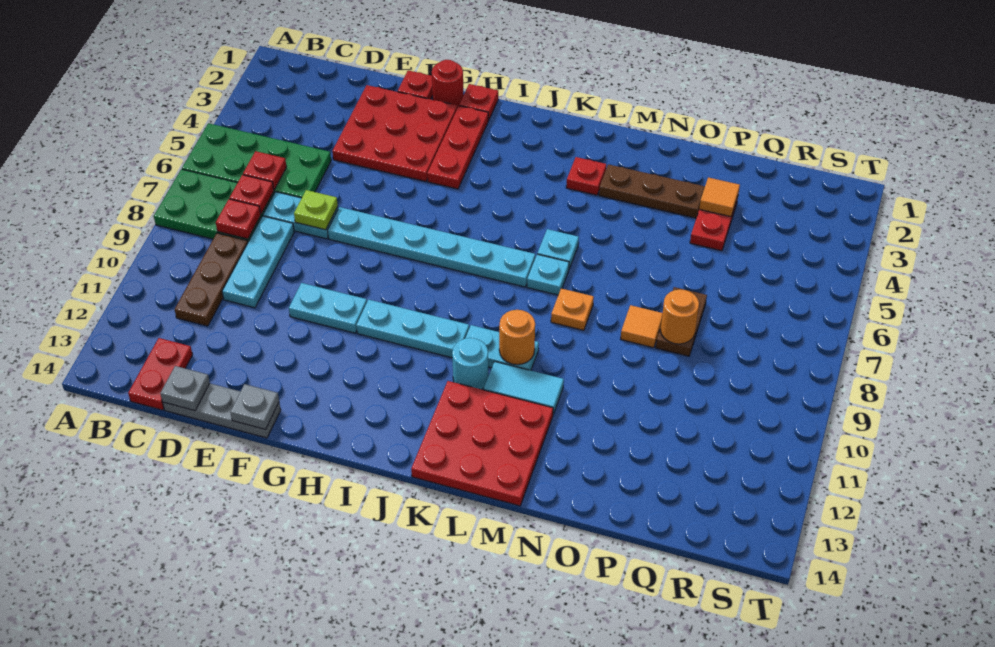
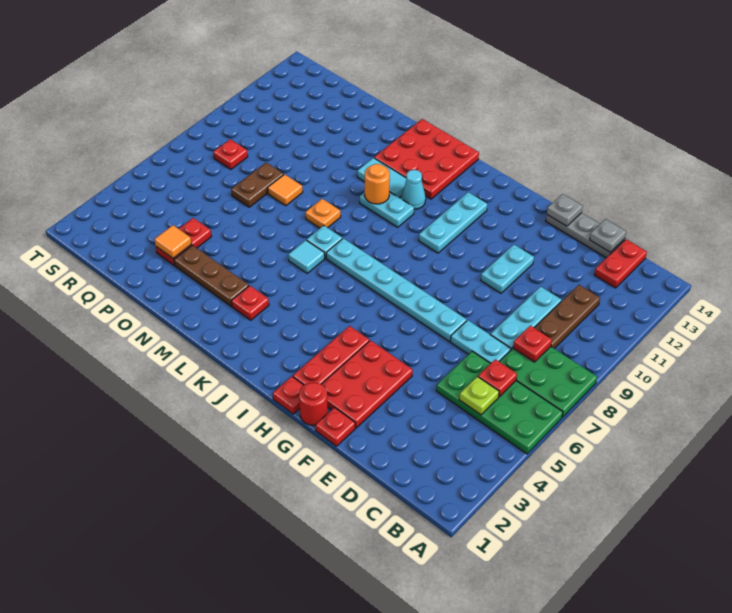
red plate C7 level 2 -> red plate R8 level 1
red plate E2:G4 level 1 -> red plate F2:G4 level 1
lime plate E7 level 2 -> lime plate C5 level 2
cyan plate F10:G10 level 1 -> cyan plate F10:F11 level 1
cyan plate H10:J10 level 1 -> cyan plate I10:I12 level 1
cyan round brick K11 level 1 -> cyan cone K11 level 1
cyan plate L6 level 1 -> cyan tile L6 level 1
orange round brick P8 level 2 -> none

